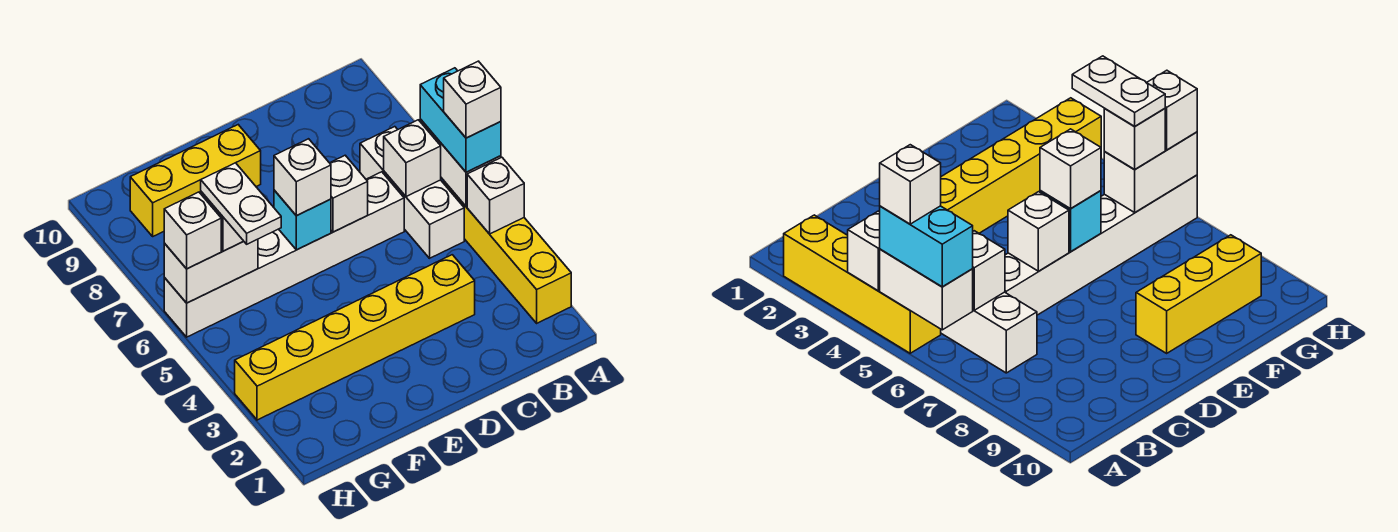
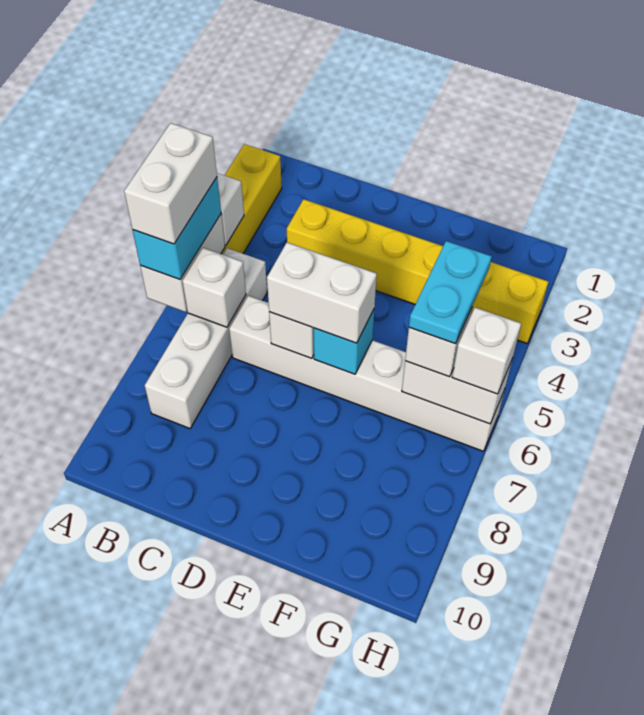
white brick A5 level 4 -> white brick A5:A6 level 4
white brick B5:B7 level 1 -> white brick B5:B8 level 1
white brick E6 level 3 -> white brick D6:E6 level 3
yellow brick E9:G9 level 1 -> none
white plate G5:G6 level 4 -> cyan plate G5:G6 level 4

